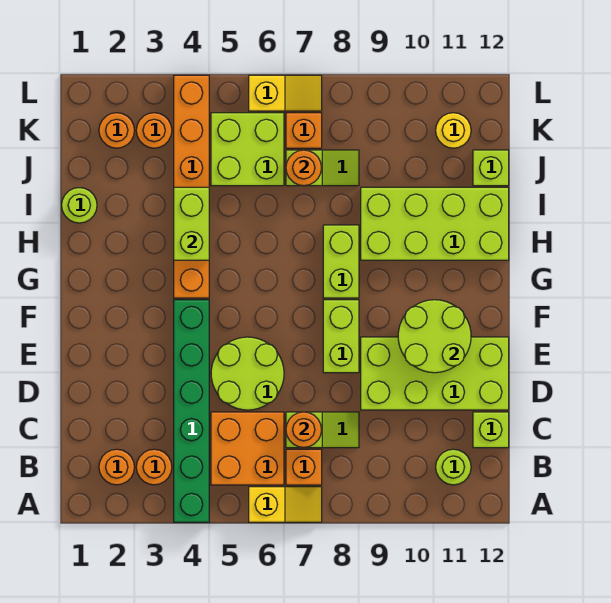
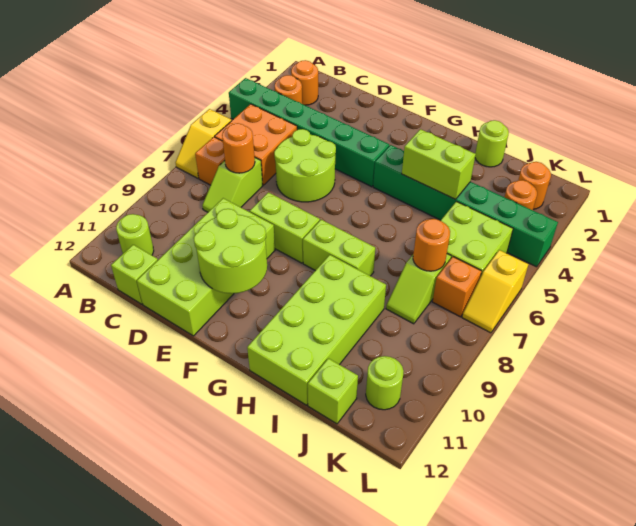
orange brick G4:L4 level 1 -> green brick G4:L4 level 1
yellow round brick K11 level 1 -> lime round brick K11 level 1

